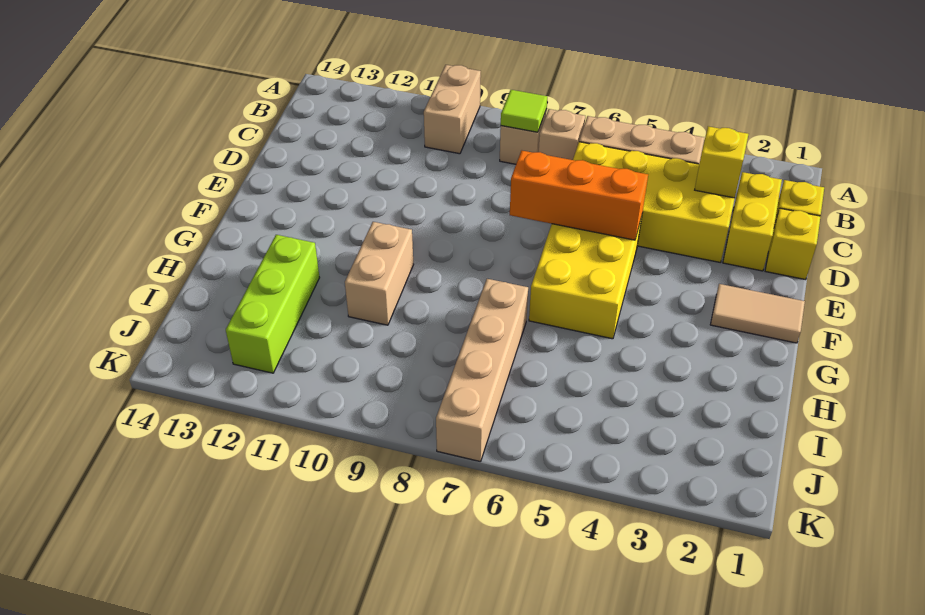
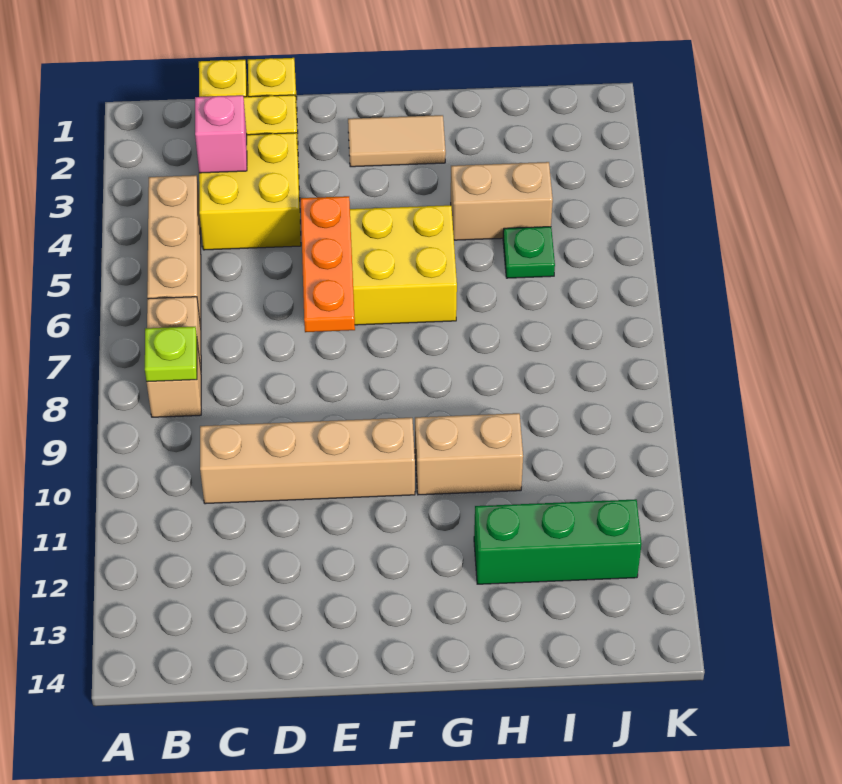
tan brick A10:B10 level 1 -> tan brick H4:I4 level 1
lime tile B8 level 2 -> lime plate B8 level 2
yellow brick C3:D6 level 1 -> yellow brick C3:D4 level 1
yellow brick C3 level 2 -> pink brick C3 level 2
orange brick E5:E7 level 2 -> orange plate E5:E7 level 2
tan tile F1:F2 level 1 -> tan tile F2:G2 level 1
tan brick H7:K7 level 1 -> tan brick C10:F10 level 1
lime brick H12:J12 level 1 -> green brick H12:J12 level 1
none -> green plate I5 level 1

